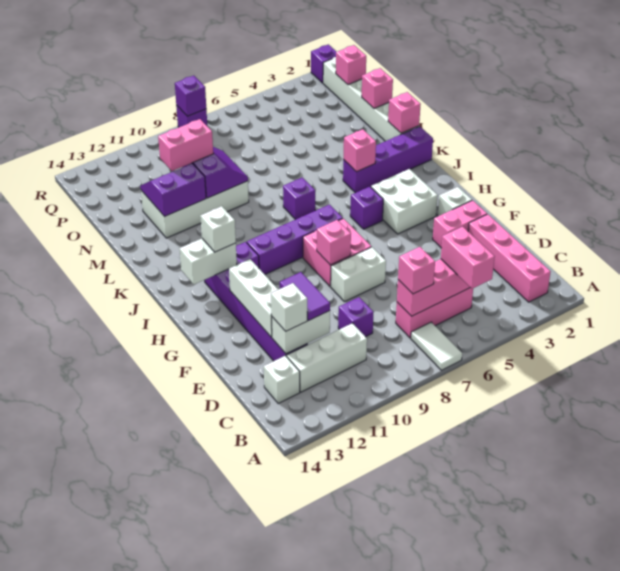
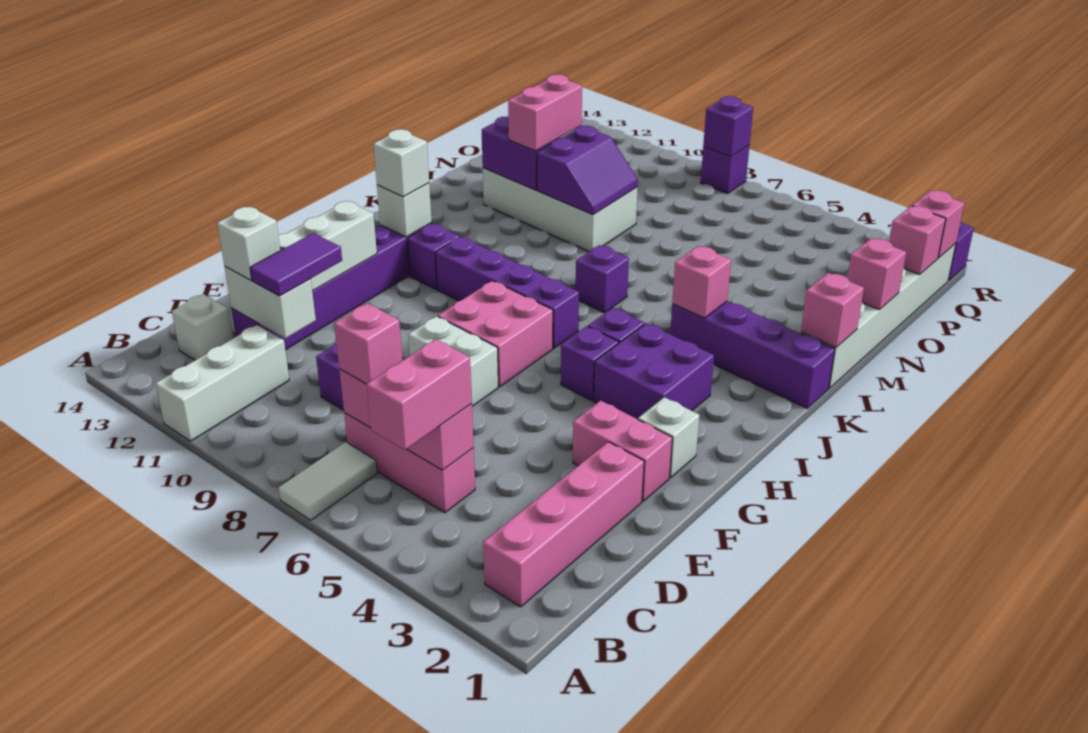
white brick C10:C12 level 1 -> white brick A11:C11 level 1
pink brick G8 level 2 -> pink brick Q1 level 2
white brick H3:I4 level 1 -> purple brick H3:I4 level 1
none -> purple brick H5 level 1
white brick I12:I13 level 2 -> white brick I12 level 2
pink brick N10:N11 level 3 -> pink brick M11:N11 level 3

